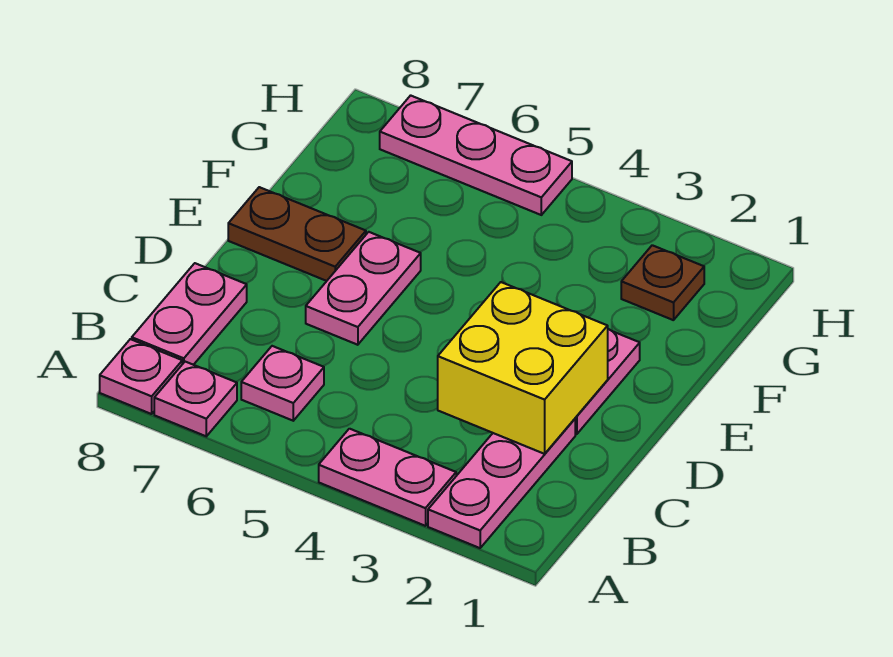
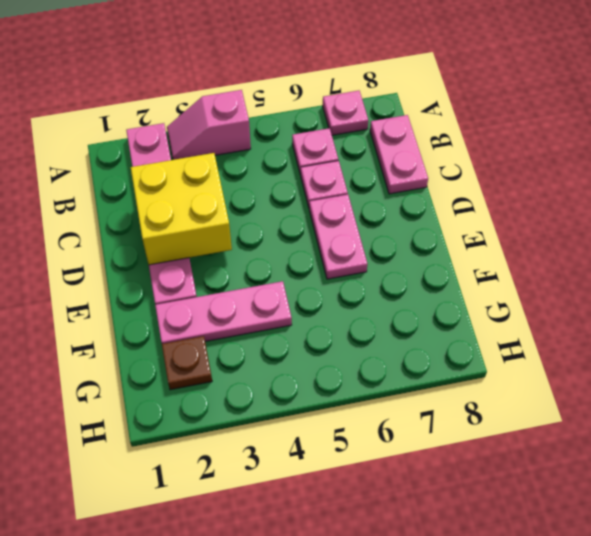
pink plate A3:A4 level 1 -> pink slope A3:A4 level 1 top 4
pink plate A8 level 1 -> pink plate C6 level 1
brown plate E7:E8 level 1 -> none
pink plate H5:H7 level 1 -> pink plate F2:F4 level 1

